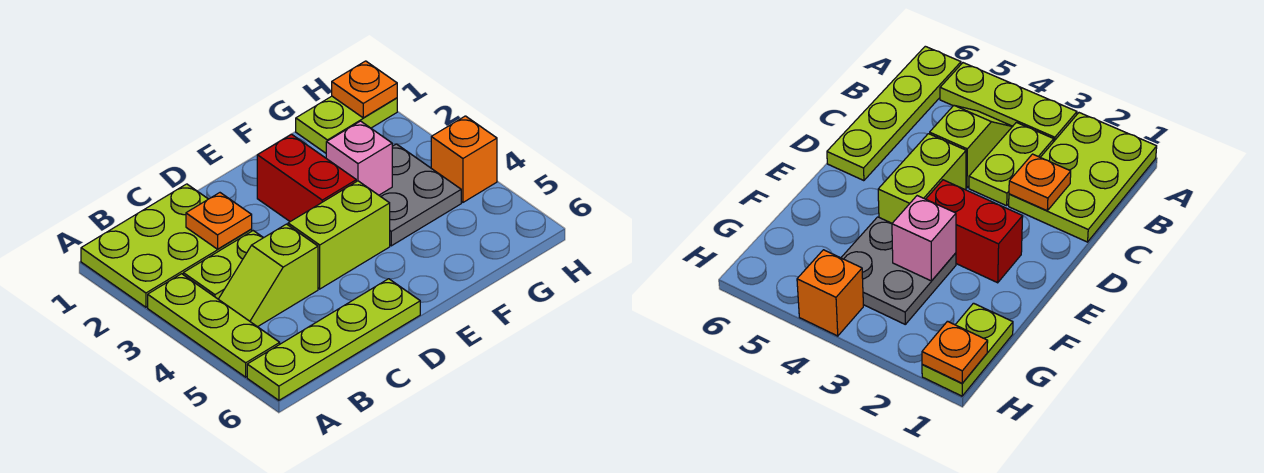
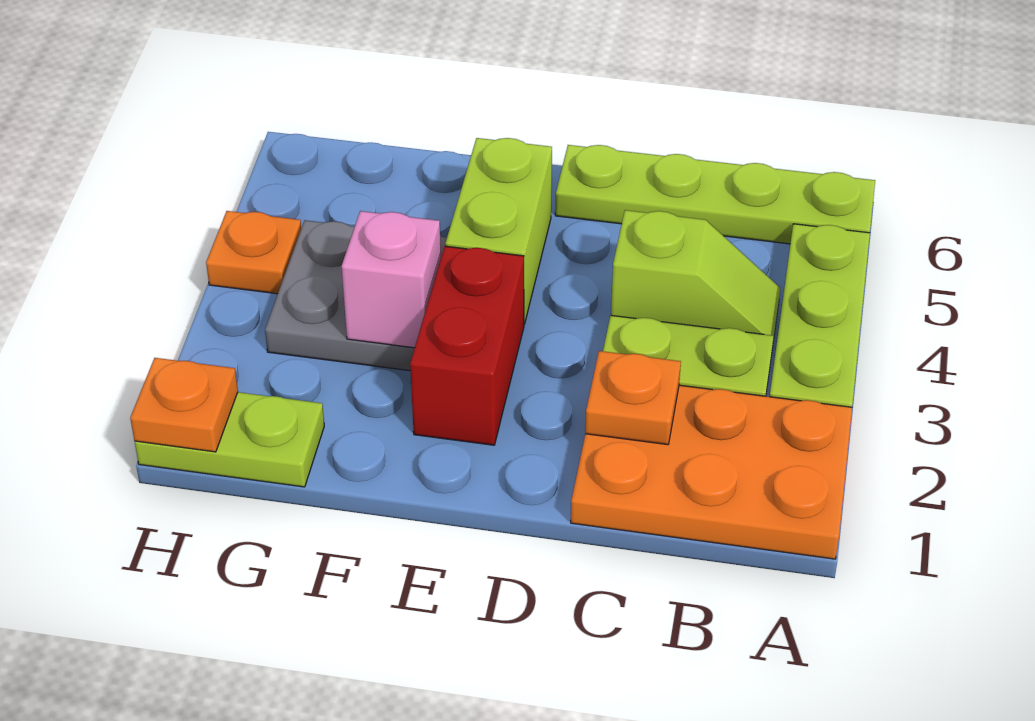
lime plate A1:C2 level 1 -> orange plate A1:C2 level 1
lime brick D4:E4 level 1 -> lime brick E4:E5 level 1
orange brick H4 level 1 -> orange plate H4 level 1

